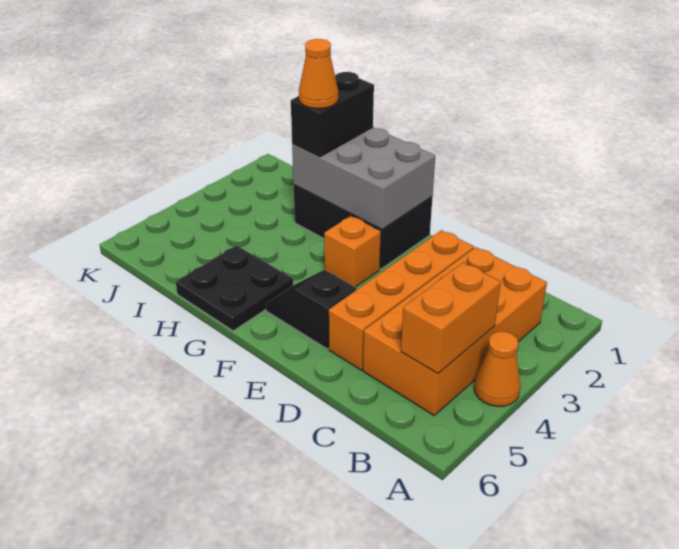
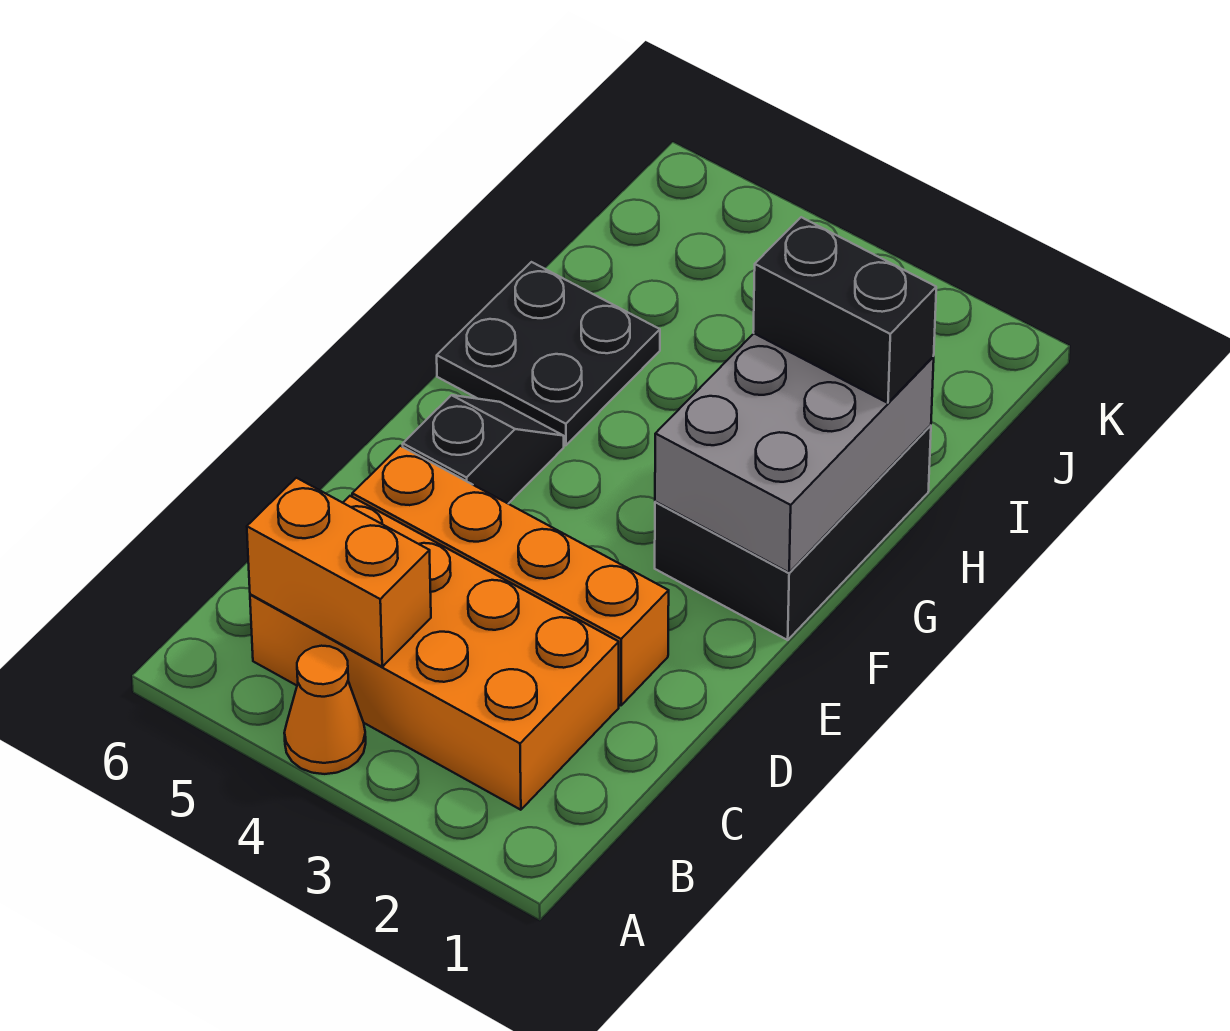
orange brick F3 level 1 -> none
orange cone H2 level 4 -> none

